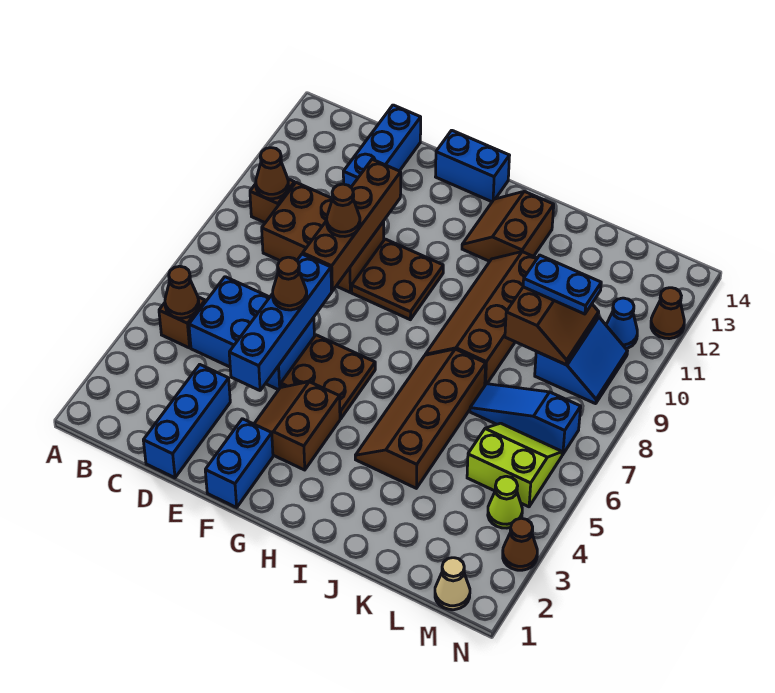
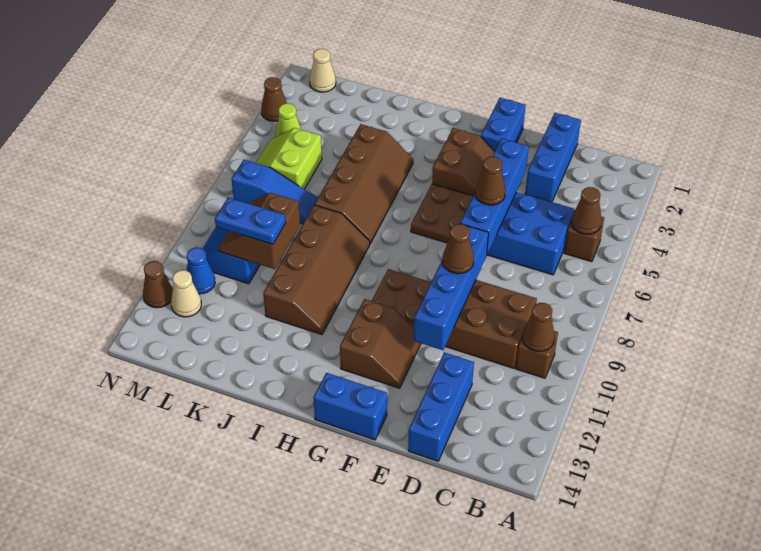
brown brick E8:E11 level 2 -> blue brick E8:E11 level 2
brown slope H12:I13 level 1 top I -> brown slope F11:G12 level 1 top G
lime slope L5:M6 level 1 top 5 -> lime slope L5:M6 level 1 top L
none -> tan cone M12 level 1

